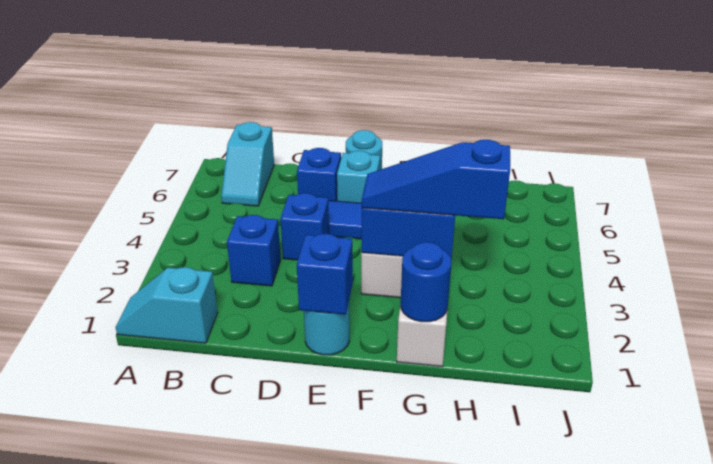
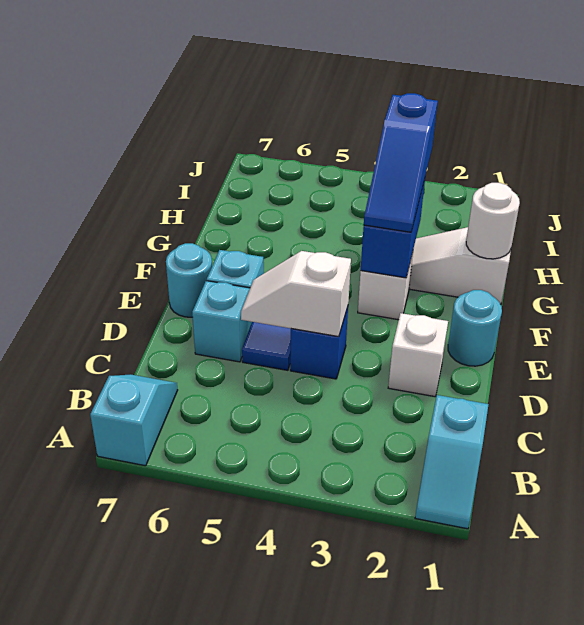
cyan slope B6:B7 level 1 top 7 -> cyan slope A7:B7 level 1 top A
blue brick C3 level 1 -> none
none -> white brick D2 level 1
none -> white slope D4:D5 level 2 top 4
blue brick D6 level 1 -> cyan brick D6 level 1
blue brick E1 level 2 -> none
blue round brick G1 level 2 -> white round brick G1 level 2

